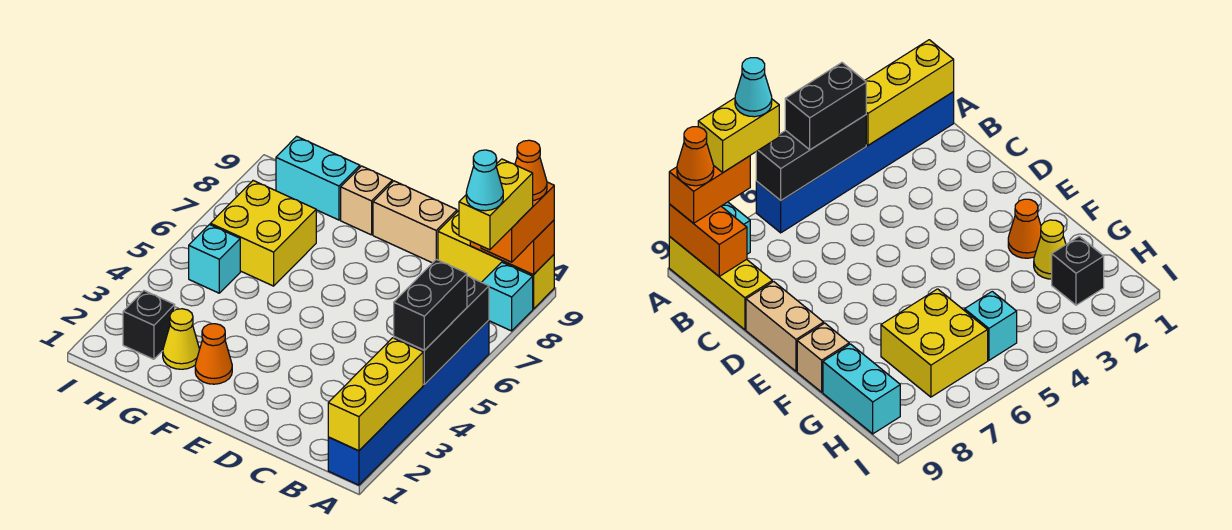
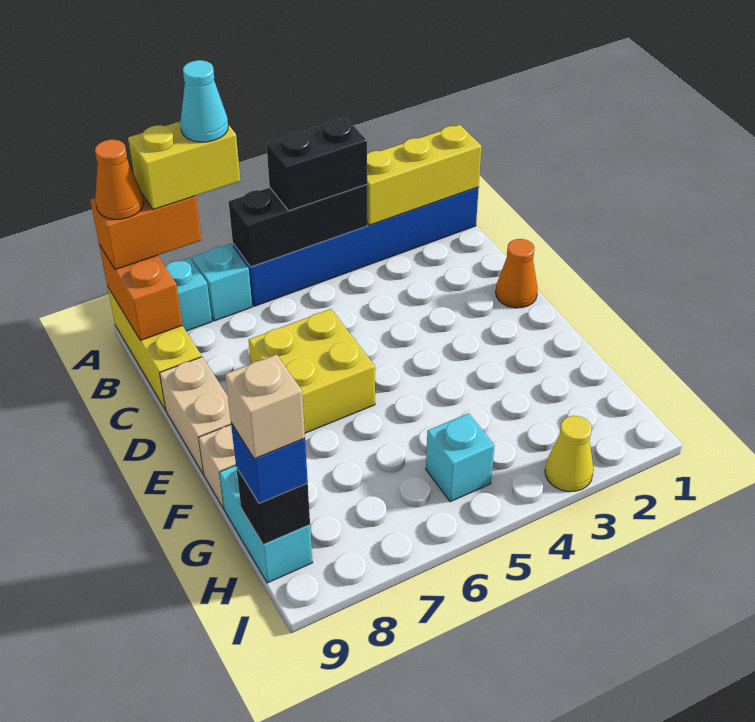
none -> cyan brick A7 level 1
orange cone F2 level 1 -> orange cone D1 level 1
yellow cone G2 level 1 -> yellow cone I3 level 1
yellow brick G6:H7 level 1 -> yellow brick D6:E7 level 1
black brick H2 level 1 -> black brick H9 level 2
none -> blue brick H9 level 3
none -> tan brick H9 level 4

